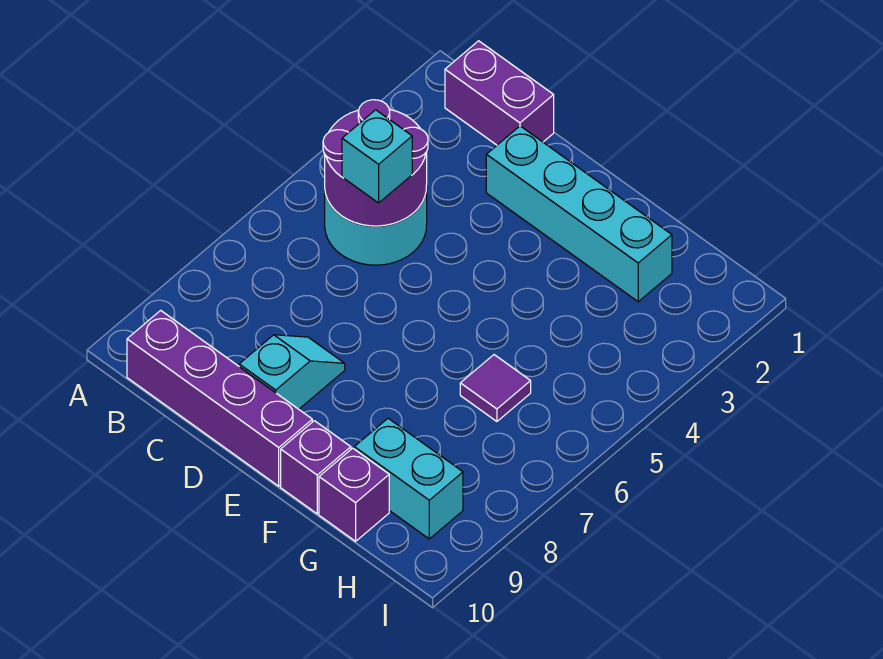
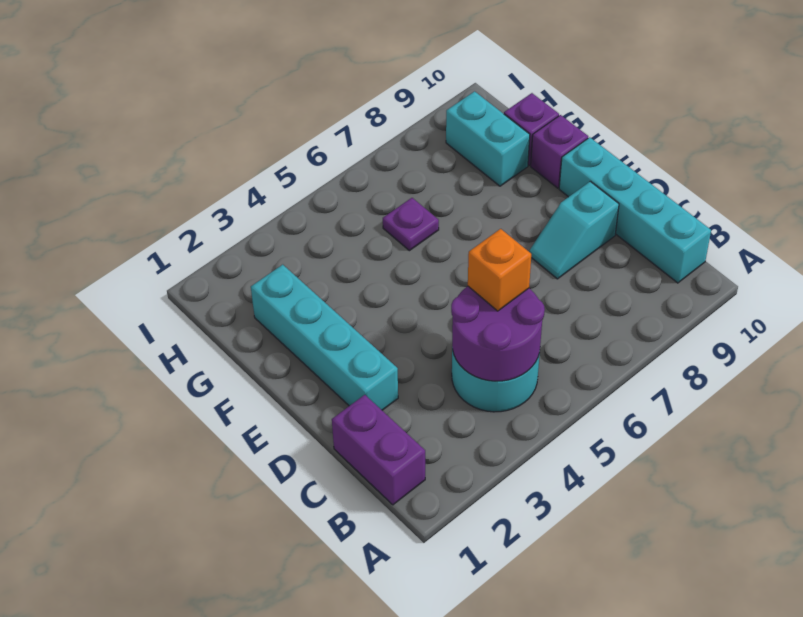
purple brick B10:E10 level 1 -> cyan brick B10:E10 level 1
cyan brick C5 level 3 -> orange brick C5 level 3
purple tile G6 level 1 -> purple plate G6 level 1

